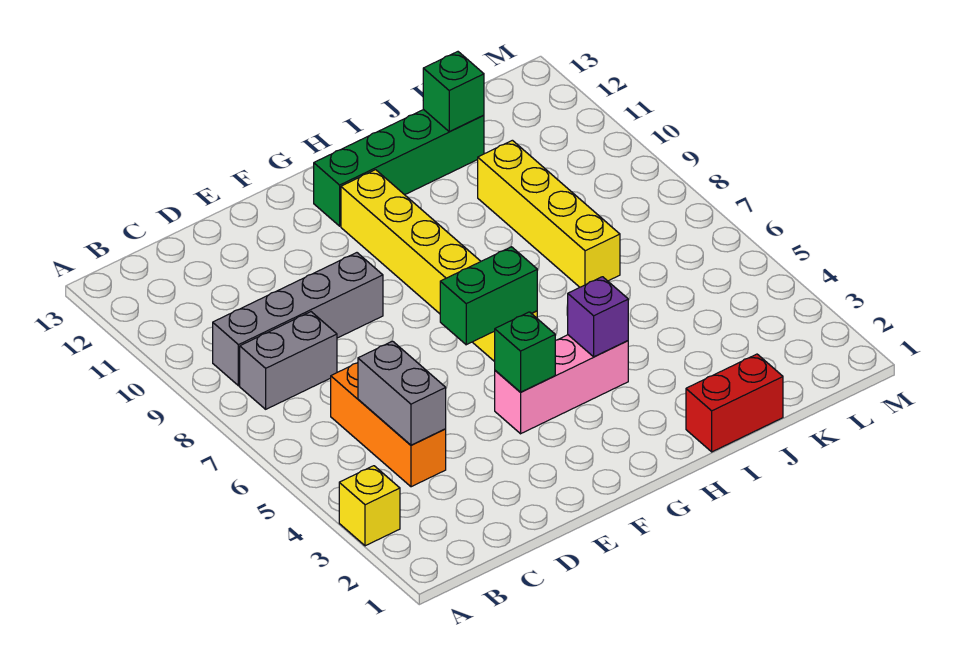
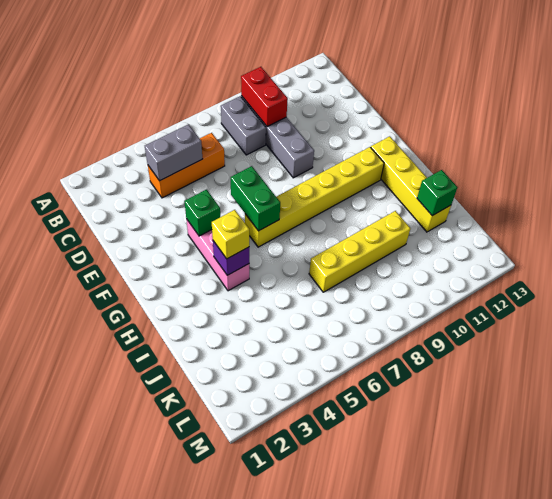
yellow brick A3 level 1 -> yellow brick H4 level 3
green brick G12:J12 level 1 -> yellow brick G12:J12 level 1
red brick I1:J1 level 1 -> red brick B9:C9 level 2

